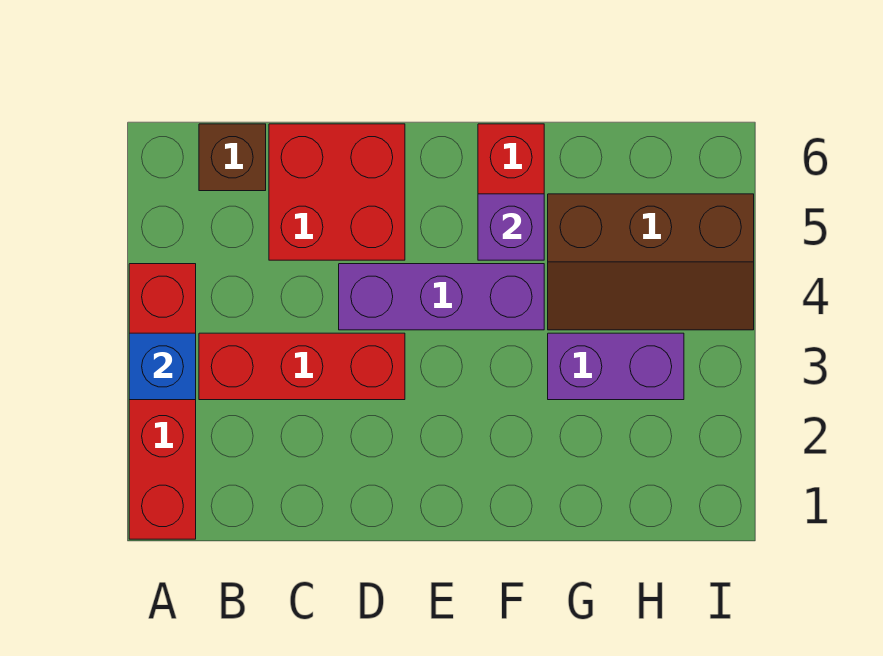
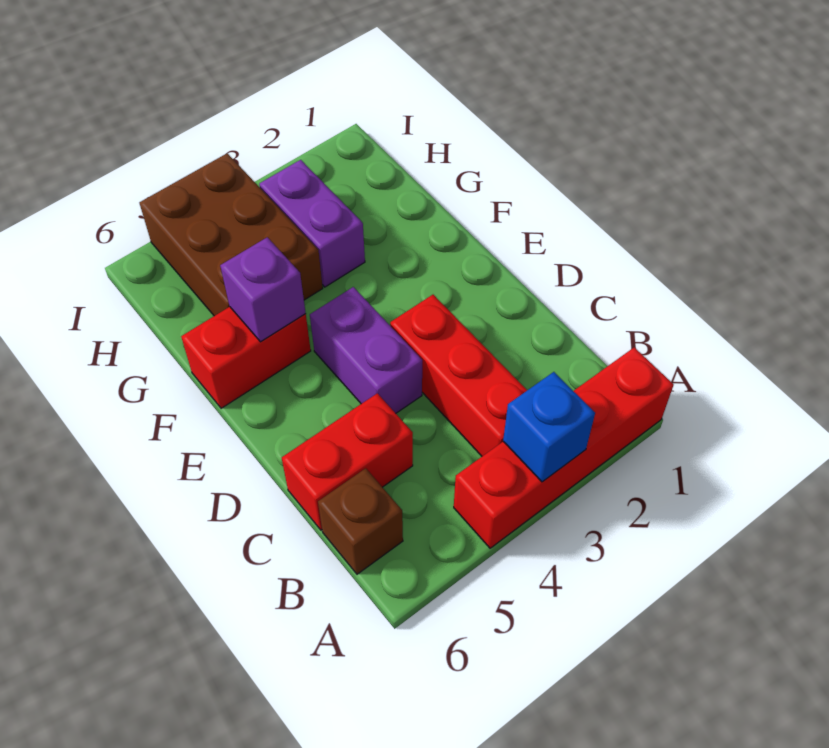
red brick C5:D6 level 1 -> red brick C5:C6 level 1
purple brick D4:F4 level 1 -> purple brick D4:E4 level 1
brown slope G4:I5 level 1 top 5 -> brown brick G4:I5 level 1

